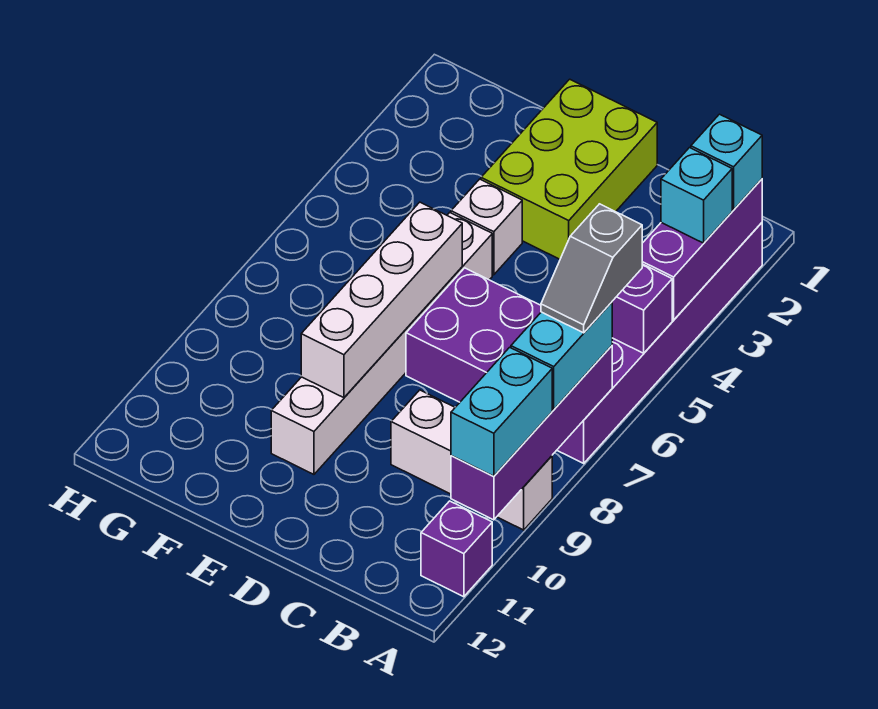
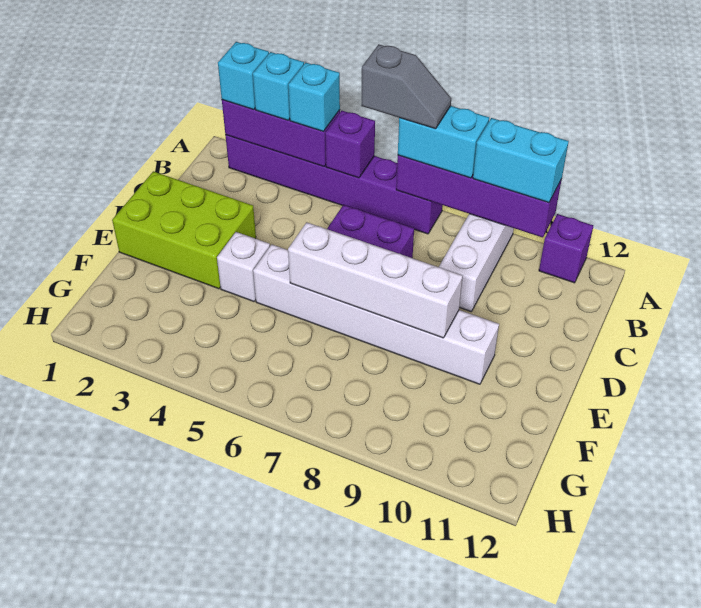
none -> cyan brick A4 level 3

